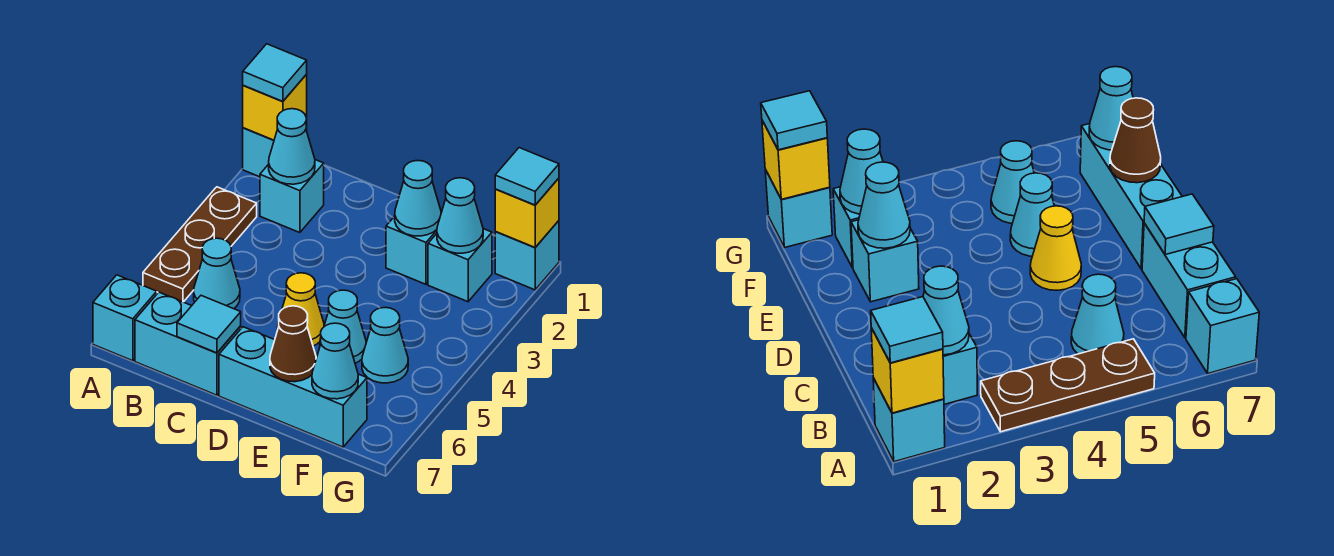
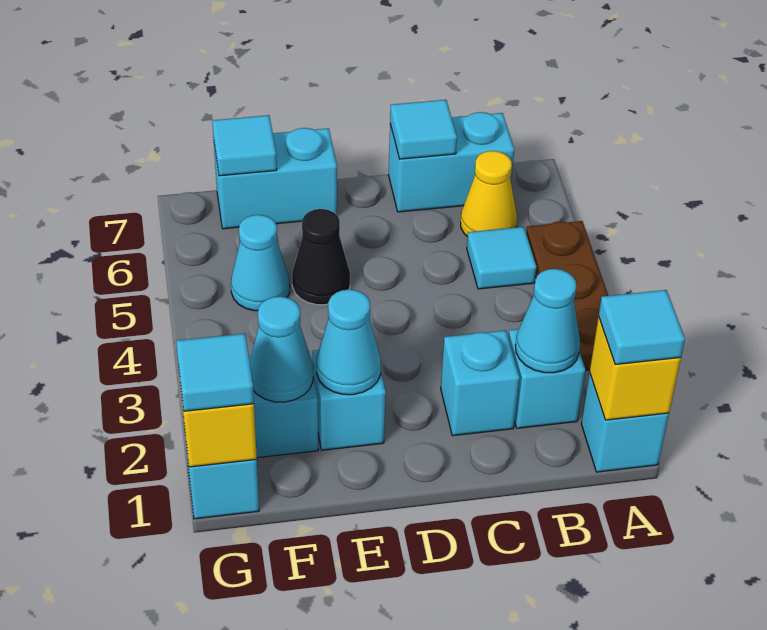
cyan brick A7 level 1 -> cyan brick C2 level 1
cyan cone B5 level 1 -> cyan tile B5 level 1
yellow cone D5 level 1 -> yellow cone B6 level 1
cyan brick D7:F7 level 1 -> cyan brick E7:F7 level 1
cyan cone E5 level 1 -> black cone E5 level 1
brown cone E7 level 2 -> none
cyan cone F7 level 2 -> cyan tile F7 level 2

